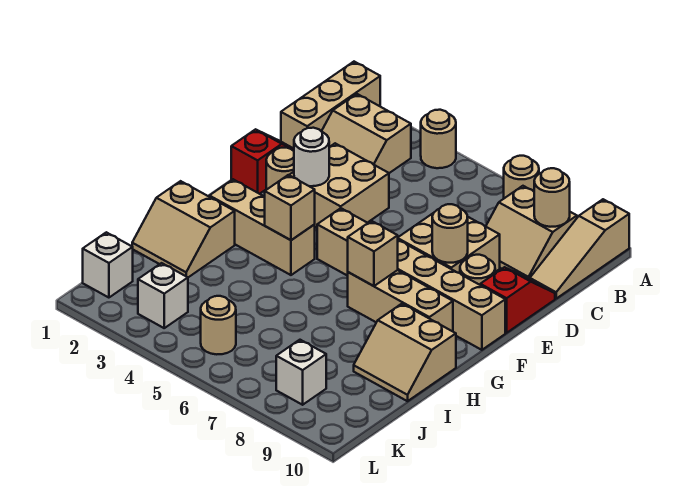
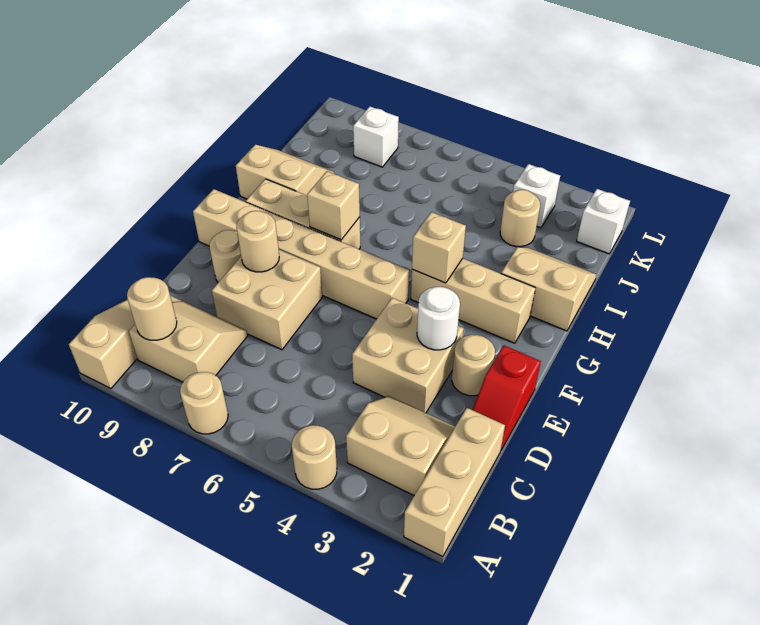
red slope D10:E10 level 1 top E -> none
tan round brick K5 level 1 -> tan round brick J3 level 1

